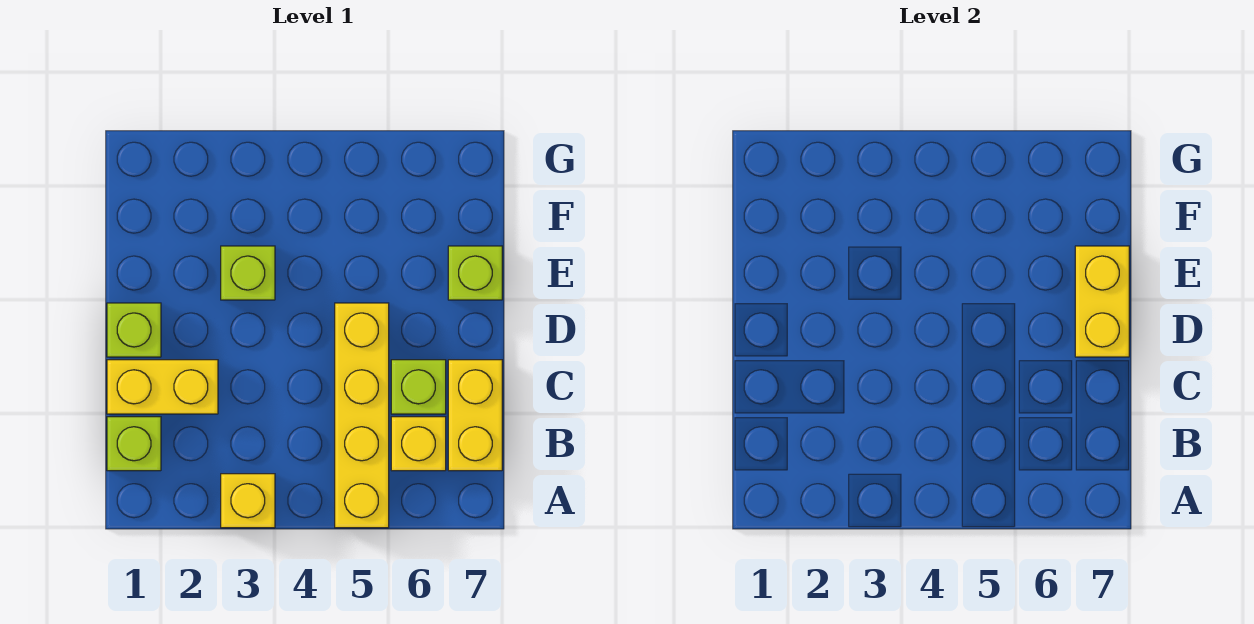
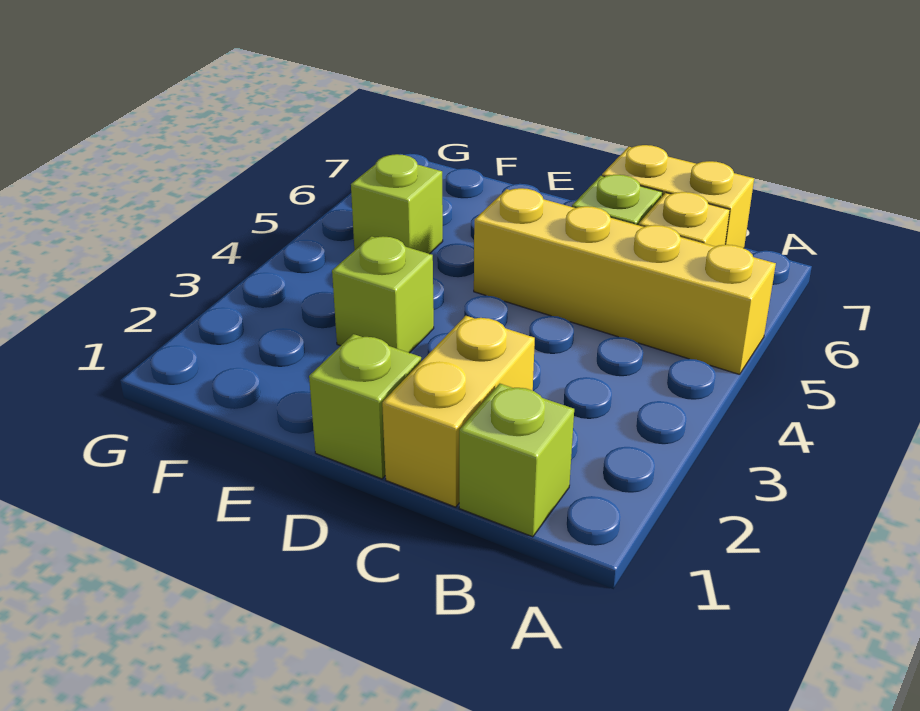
yellow brick A3 level 1 -> none
yellow brick D7:E7 level 2 -> none
lime brick E7 level 1 -> lime brick F5 level 1

